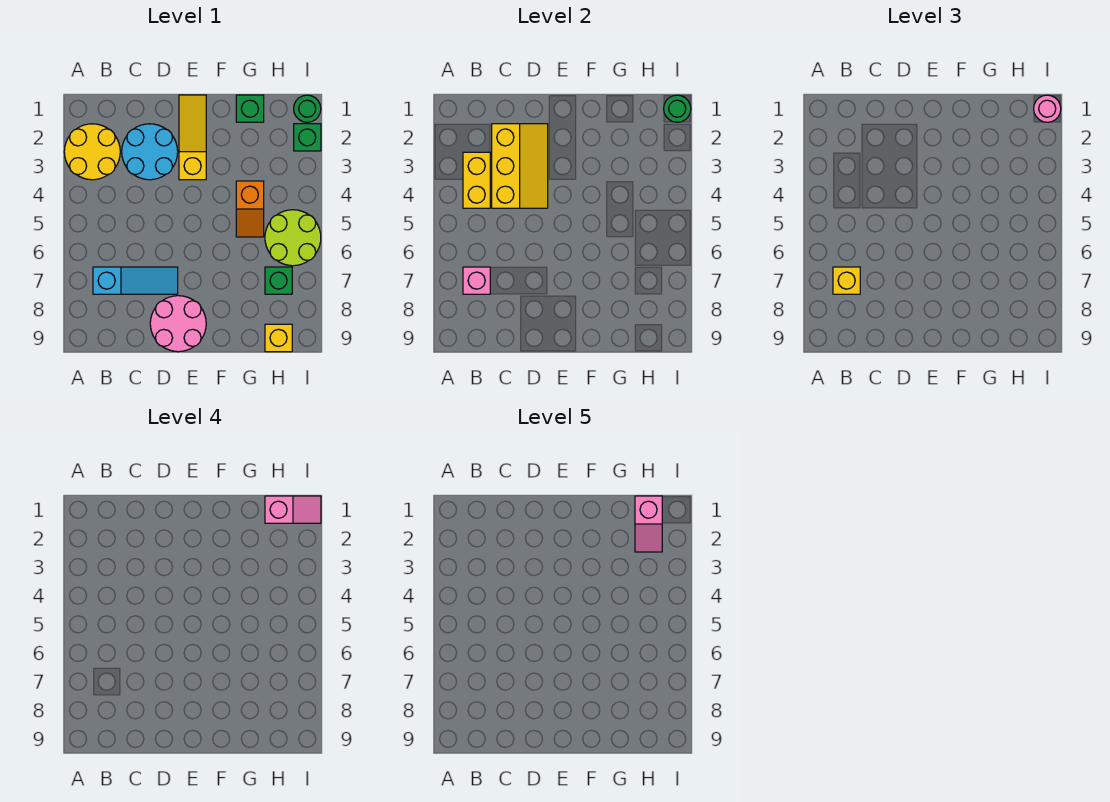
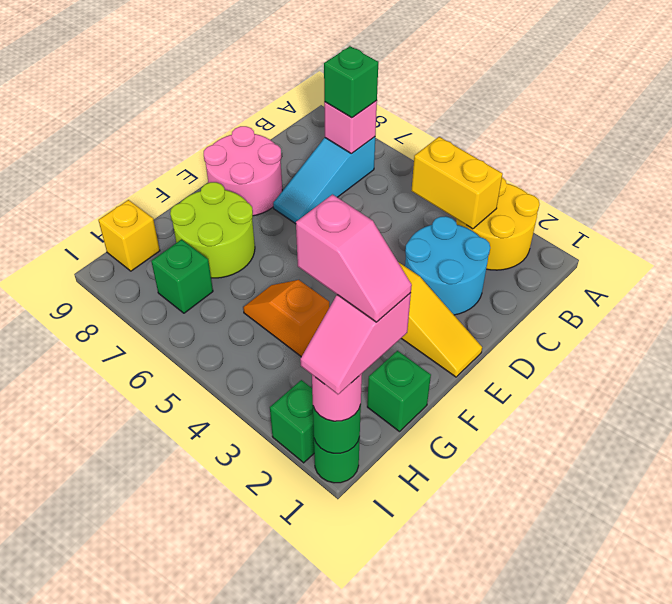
yellow brick B7 level 3 -> green brick B7 level 3
yellow slope C2:D4 level 2 top C -> none
pink slope H1:H2 level 5 top 1 -> pink slope H1:H2 level 5 top 2
lime round brick H5:I6 level 1 -> lime round brick F7:G8 level 1

